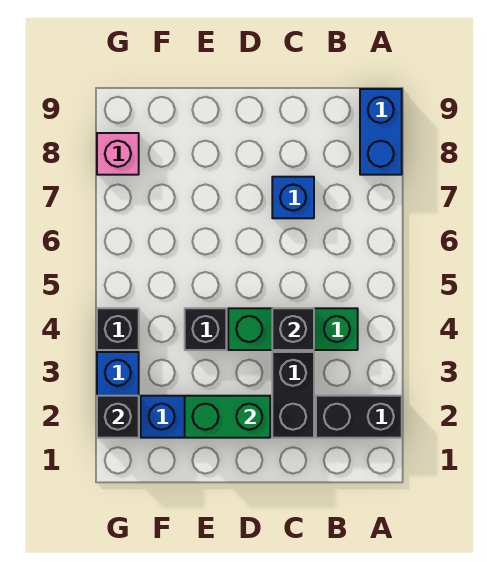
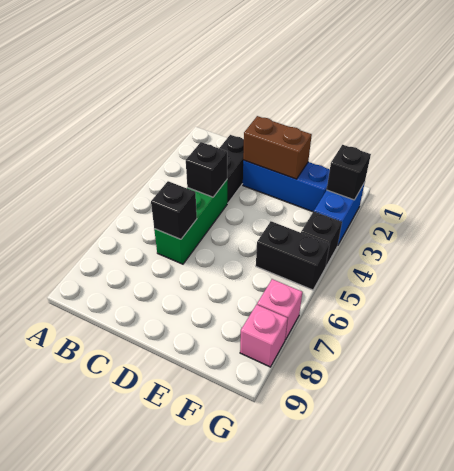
black brick A2:B2 level 1 -> black brick F5:G5 level 1
blue brick A8:A9 level 1 -> none
green brick B4:D4 level 1 -> green brick C4:C6 level 1
blue brick C7 level 1 -> none
green brick D2:E2 level 2 -> brown brick D2:E2 level 2
black brick E4 level 1 -> black brick C6 level 2
none -> pink brick G7 level 1

